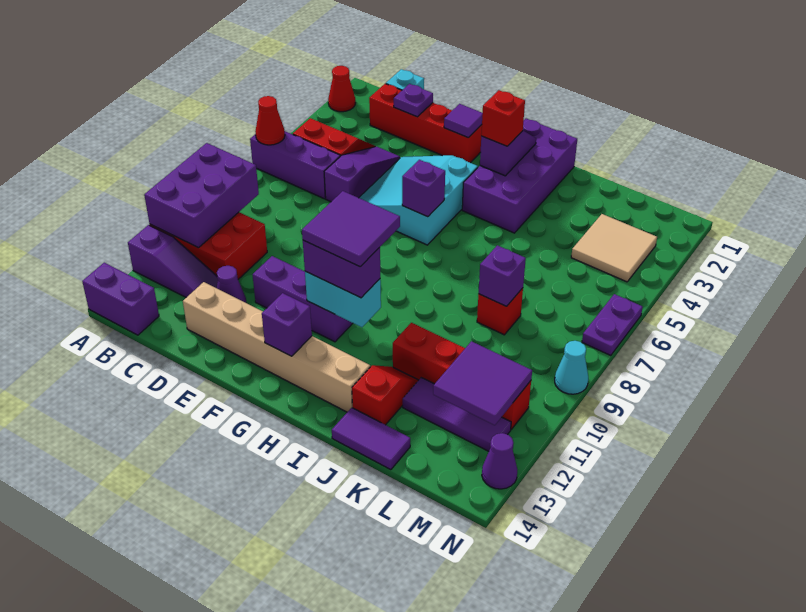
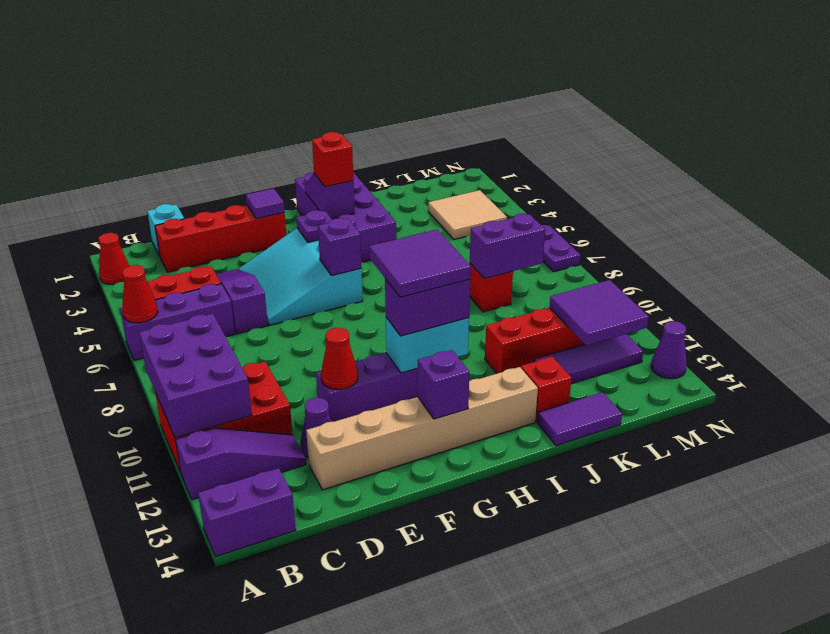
purple plate D2 level 2 -> purple plate G4 level 2
none -> red cone E11 level 2
purple brick K8 level 2 -> purple brick K8:L8 level 2
cyan cone N9 level 1 -> none

